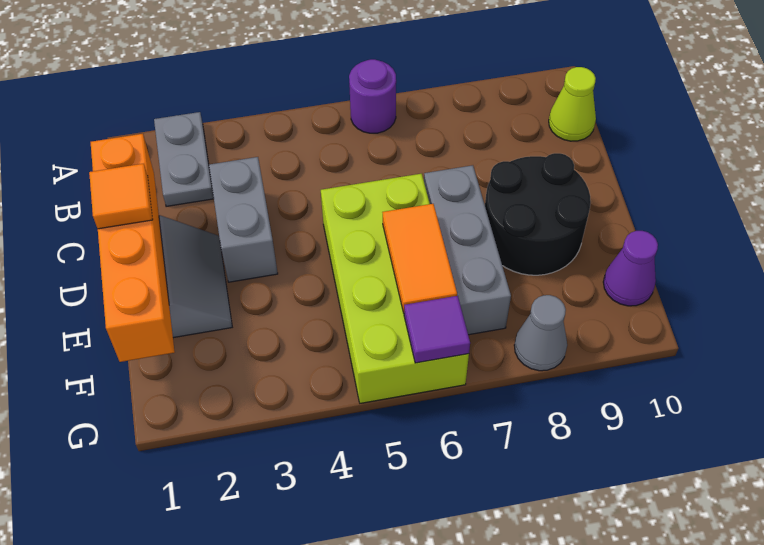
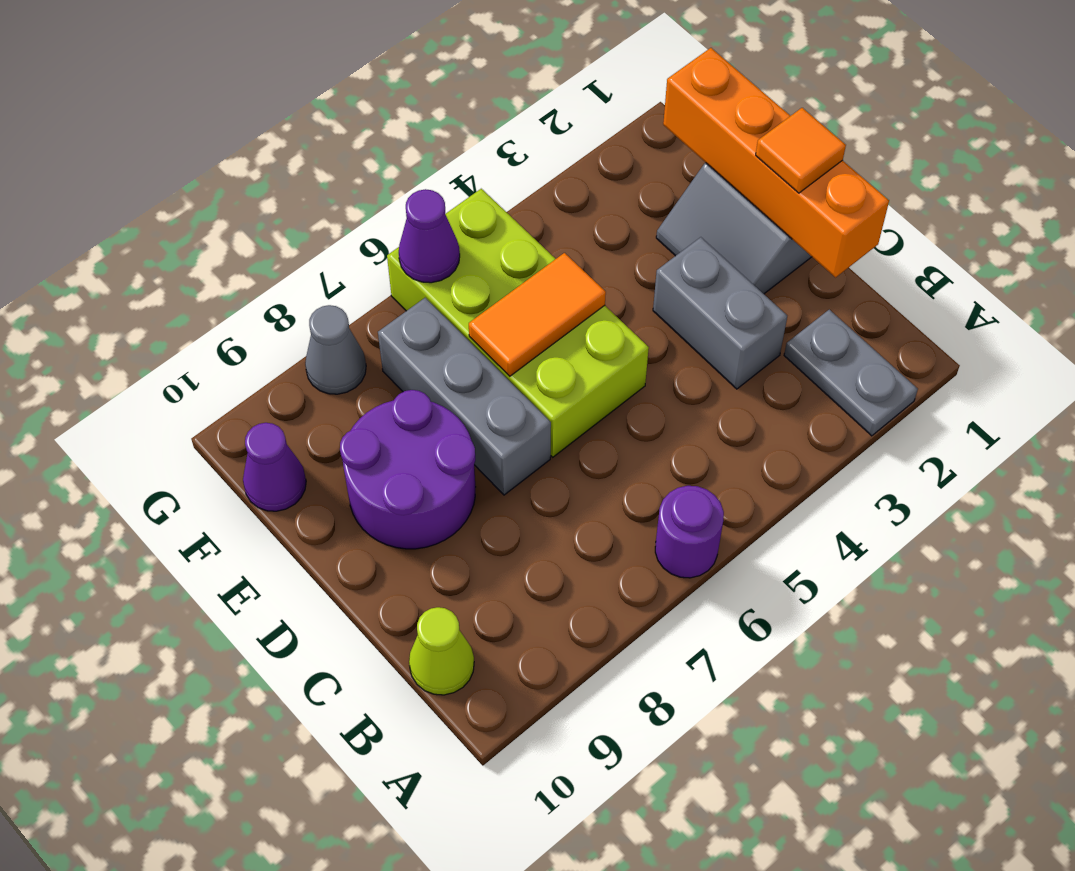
black round brick D8:E9 level 1 -> purple round brick D8:E9 level 1
orange tile E6:F6 level 2 -> orange tile E5:E6 level 2
purple tile G6 level 2 -> purple cone G6 level 2

